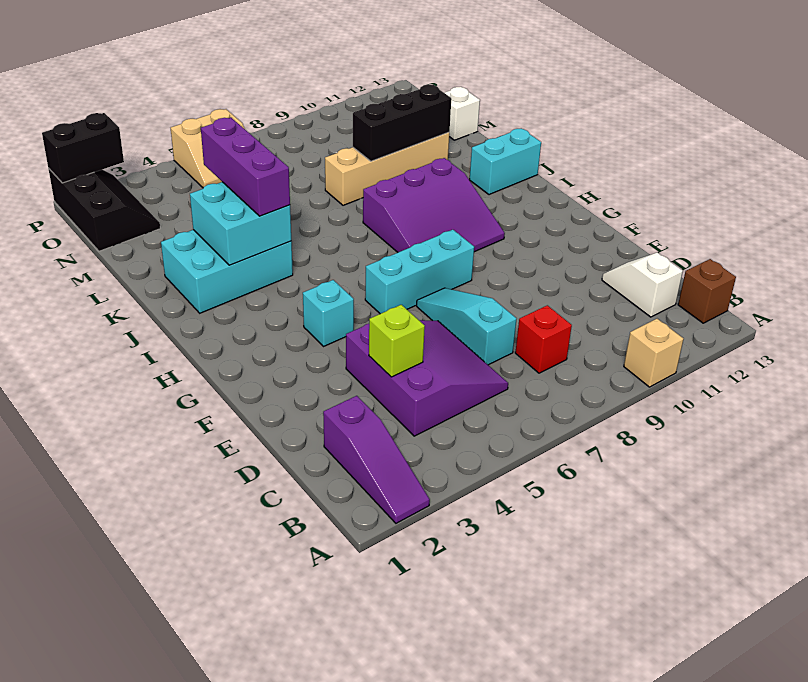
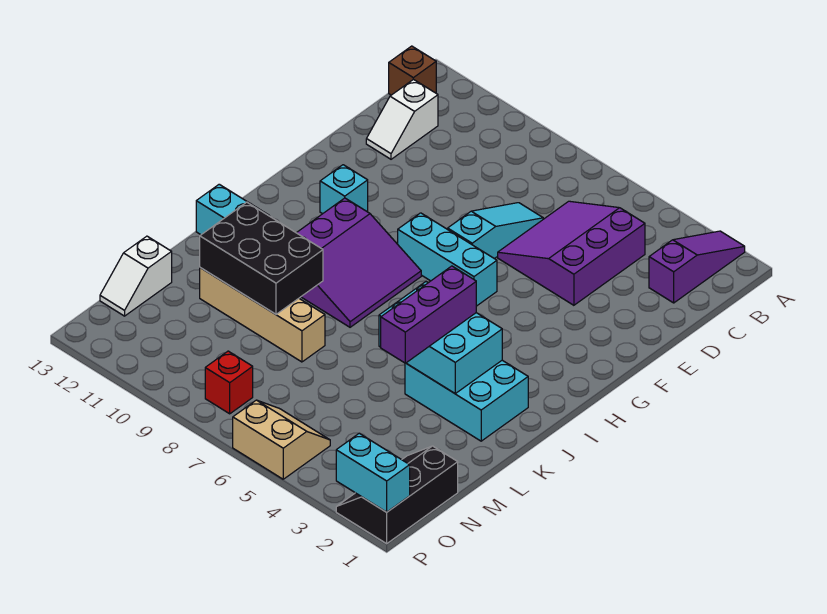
tan brick A10 level 1 -> none
red brick C8 level 1 -> red brick O8 level 1
lime brick D4 level 2 -> none
cyan slope D7:F7 level 1 top D -> cyan slope D7:F7 level 1 top F
cyan brick G4 level 1 -> cyan brick G11 level 1
purple slope H8:J10 level 1 top J -> purple slope H8:J10 level 1 top 10
cyan brick J3:K4 level 2 -> cyan brick J3:K5 level 2
black brick L9:L11 level 2 -> black brick K9:L11 level 2
black brick P1:P2 level 2 -> cyan brick P1:P2 level 2

